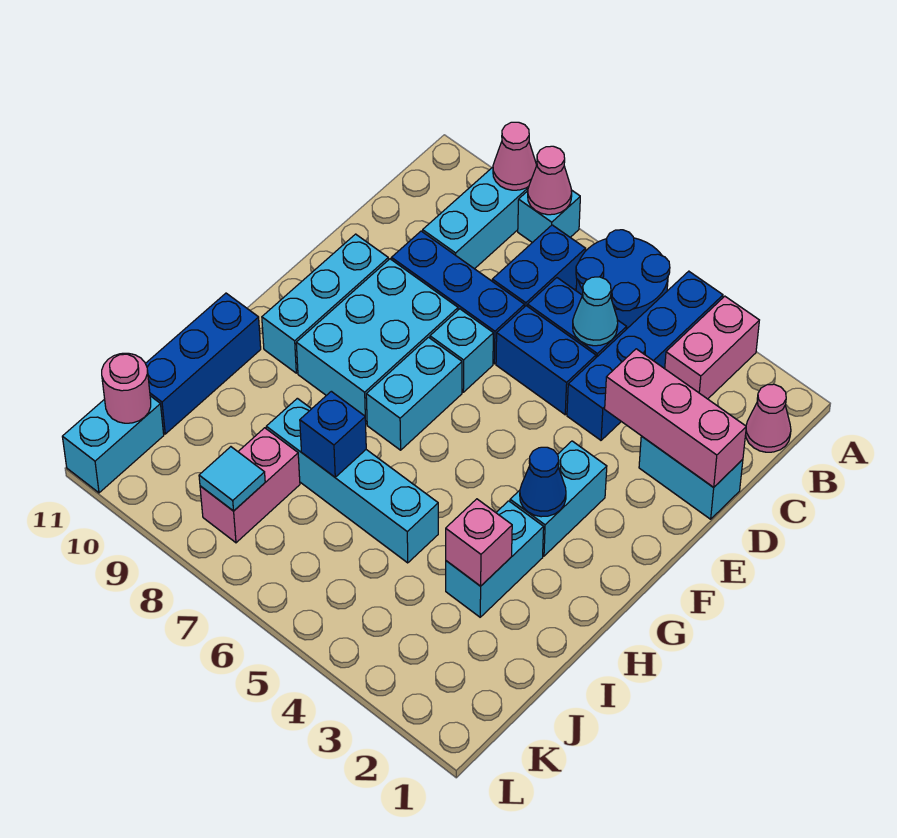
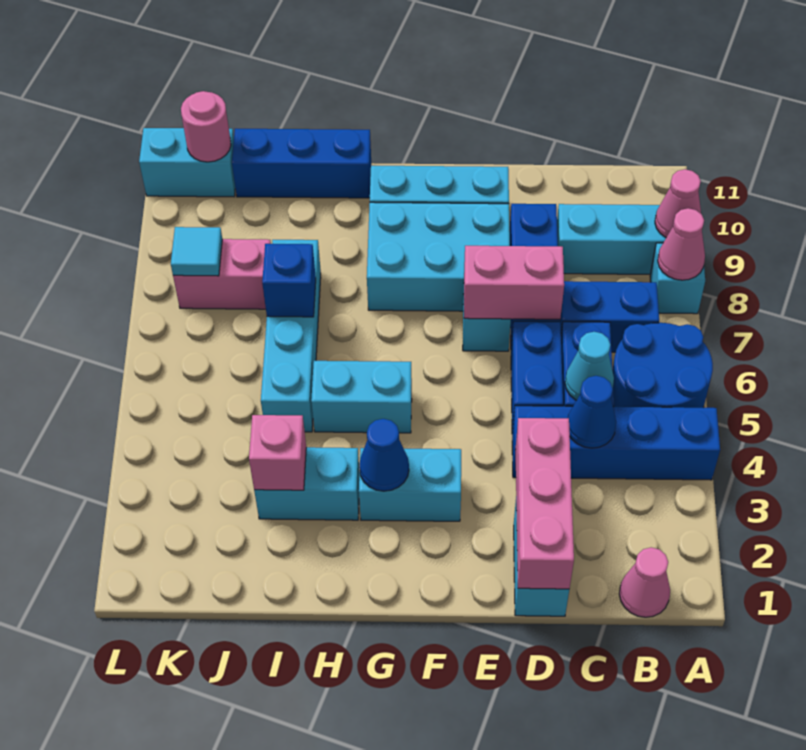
pink brick A3:B3 level 1 -> pink brick D7:E7 level 2
none -> blue cone C4 level 2
cyan brick F7:G7 level 1 -> cyan brick G5:H5 level 1

